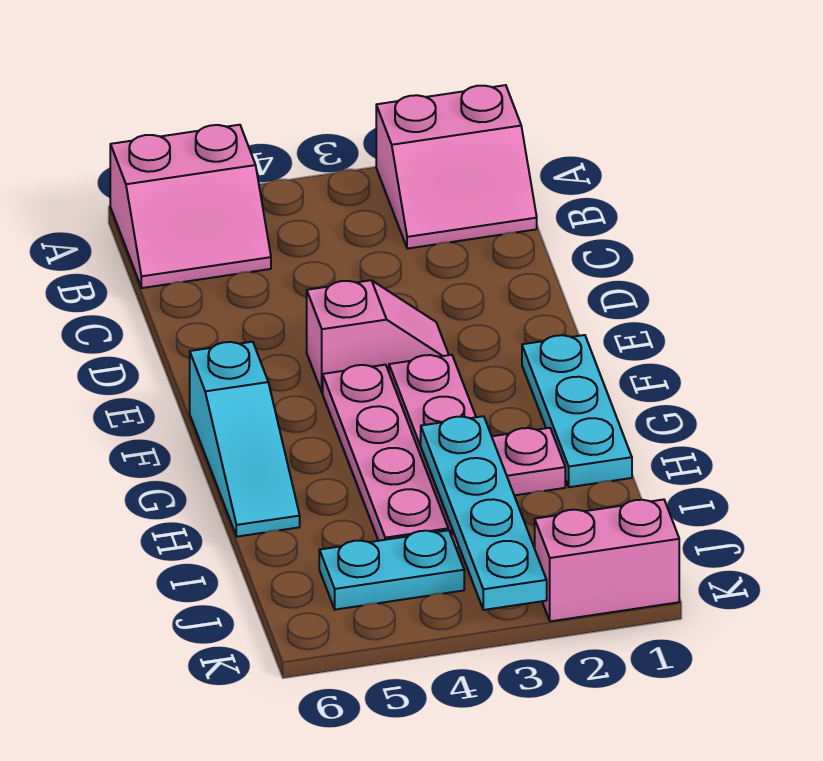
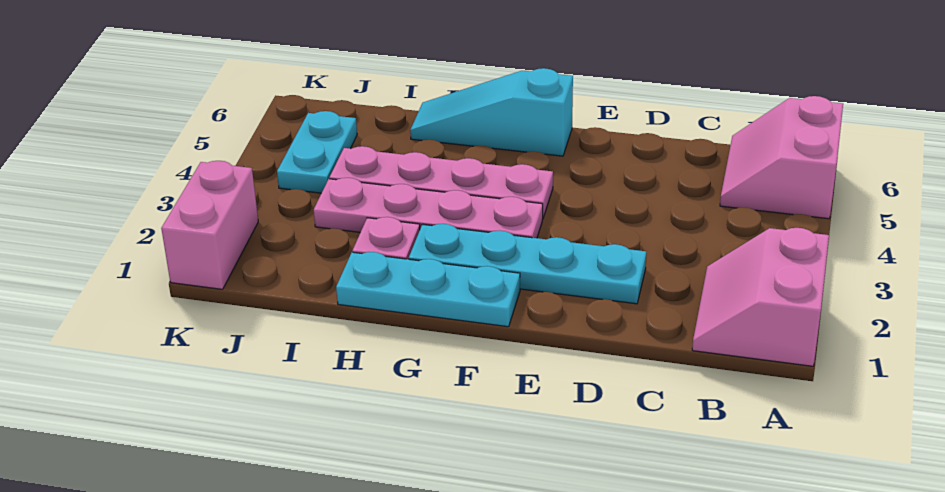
pink slope E3:E4 level 1 top 4 -> none
cyan plate H3:K3 level 2 -> cyan plate D2:G2 level 1

